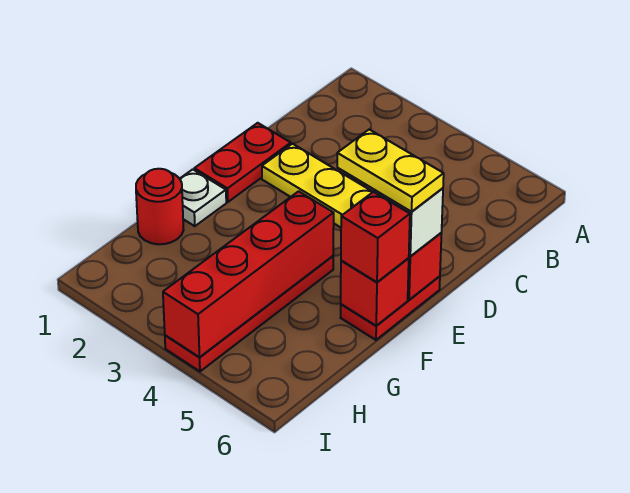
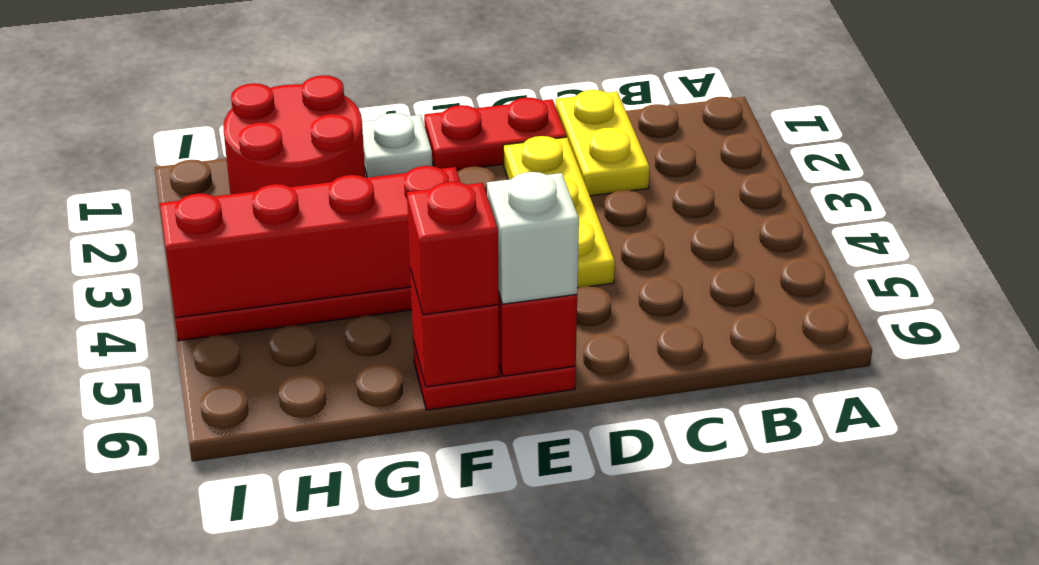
yellow plate E5:E6 level 4 -> yellow plate C1:C2 level 1
red round brick G1 level 1 -> red round brick G1:H2 level 1

